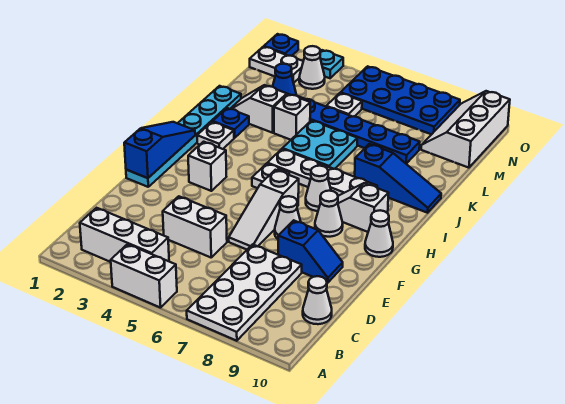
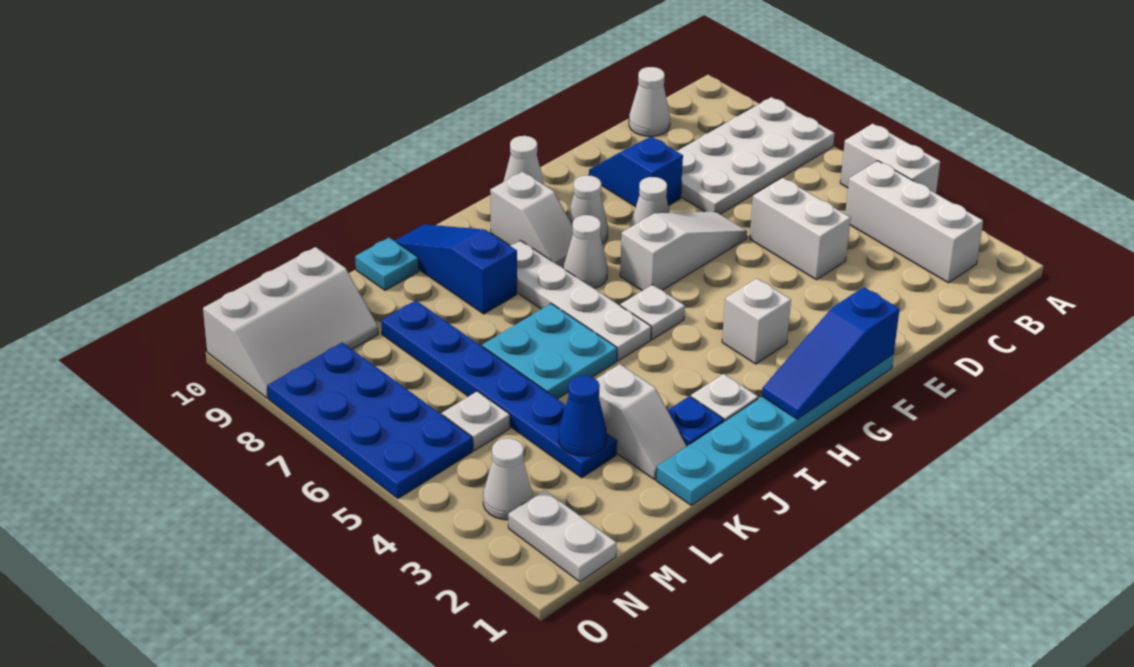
white brick K4 level 1 -> none
blue plate O1 level 1 -> none
cyan plate O3 level 1 -> cyan plate K10 level 1

